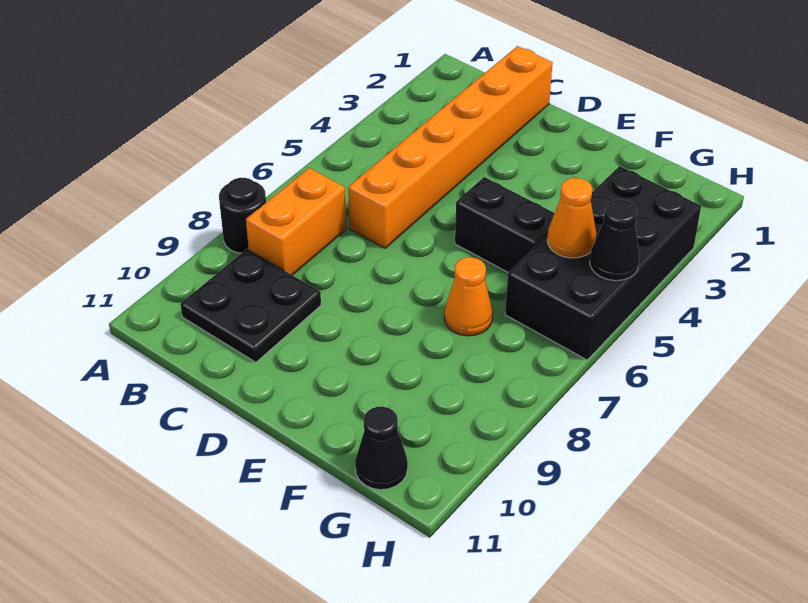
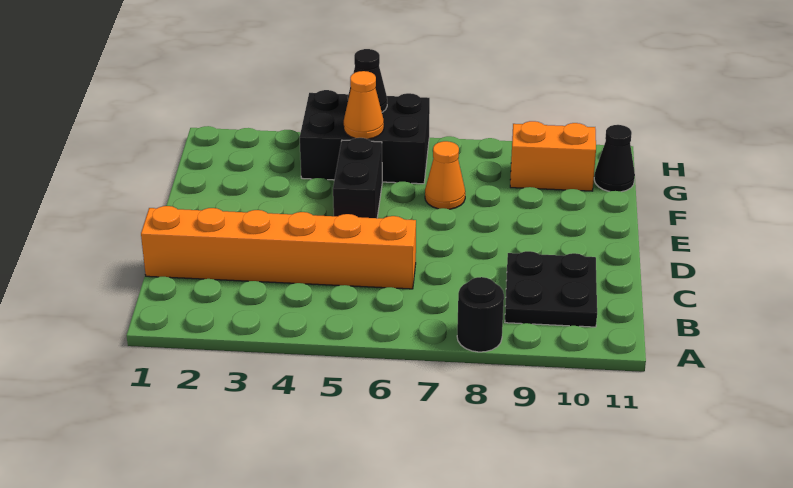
orange brick B7:B8 level 1 -> orange brick G9:G10 level 1
black brick G3:H6 level 1 -> black brick G4:H6 level 1

